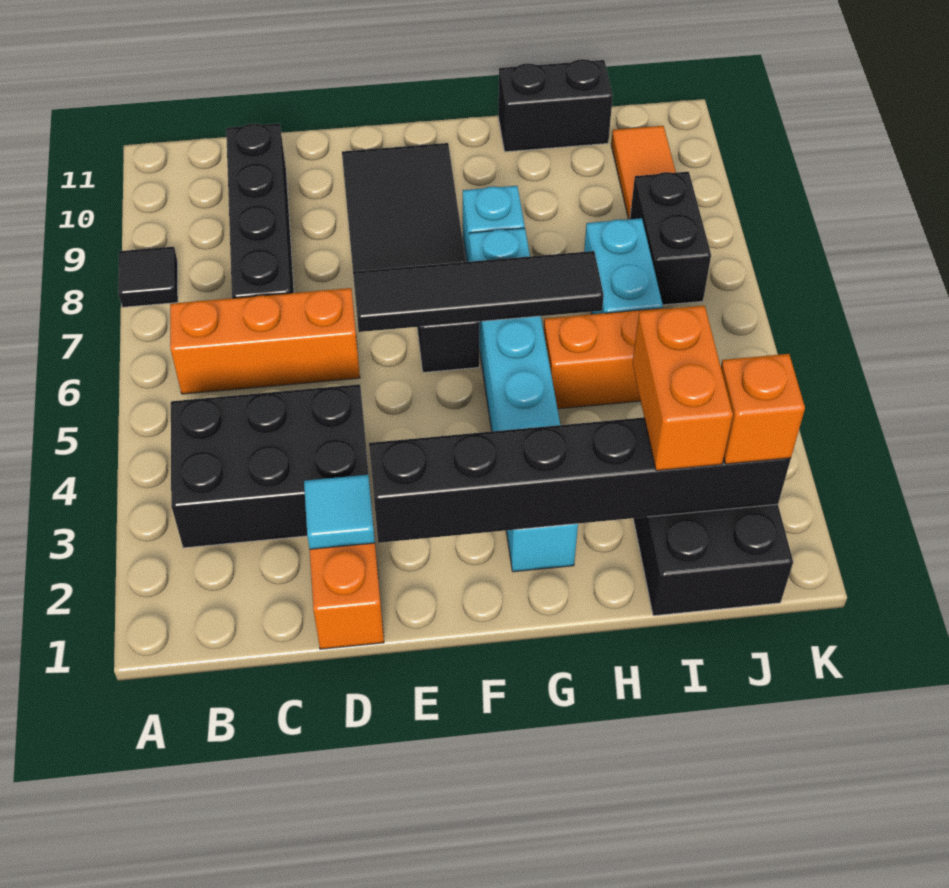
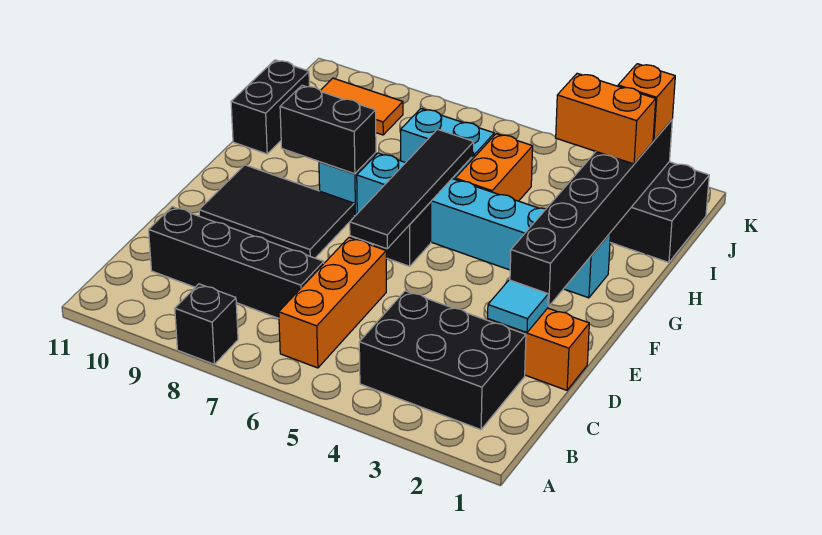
black tile A8 level 1 -> black brick A8 level 1
black brick B3:D4 level 1 -> black brick B2:C4 level 1
black brick J7:J8 level 1 -> black brick G8:G9 level 2

